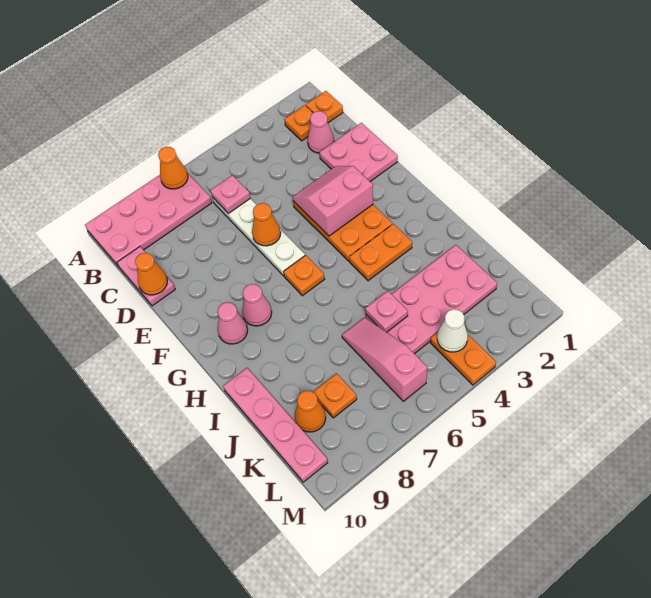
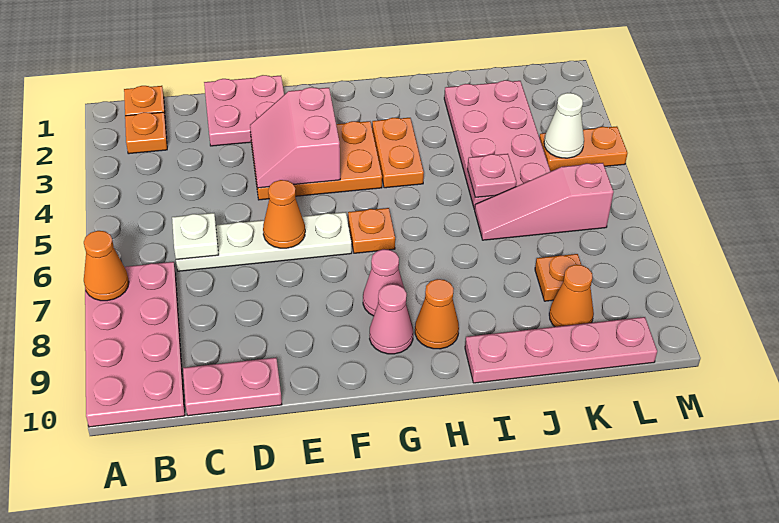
pink cone C2 level 1 -> none
pink plate C6 level 2 -> white plate C6 level 2
orange cone D10 level 2 -> orange cone H9 level 1

